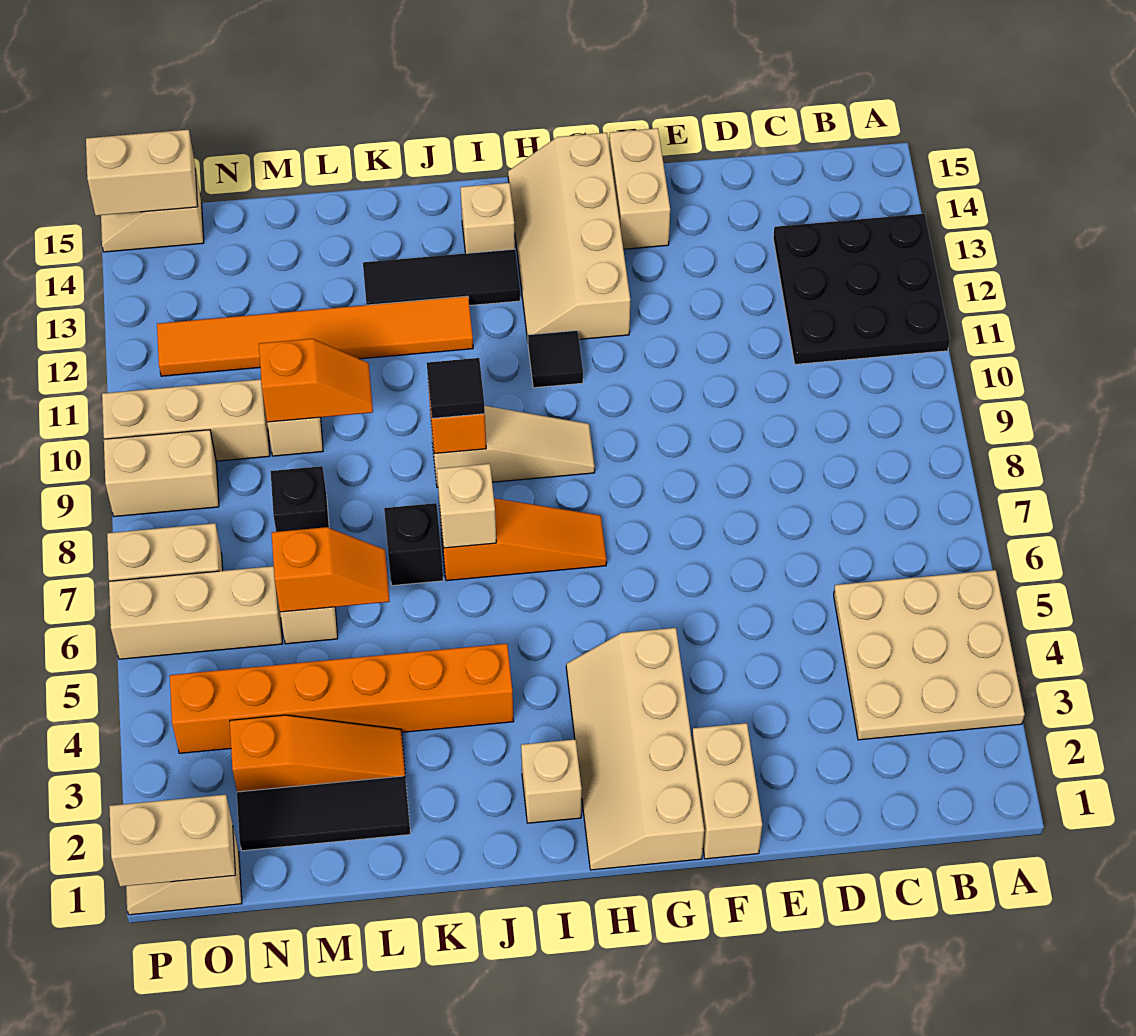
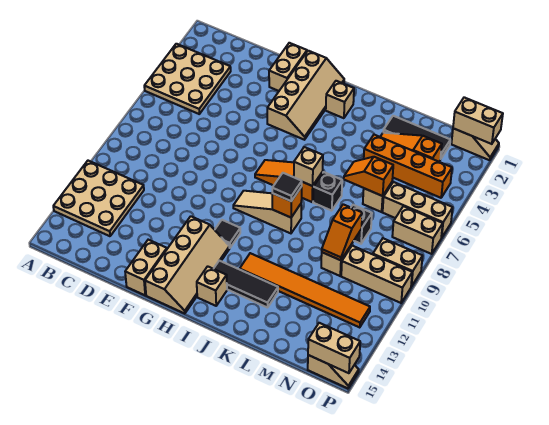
black plate A11:C13 level 1 -> tan plate A11:C13 level 1
orange brick J4:O4 level 1 -> orange brick L4:O4 level 1
orange slope L10:M10 level 2 top M -> orange slope M9:M10 level 2 top 9

